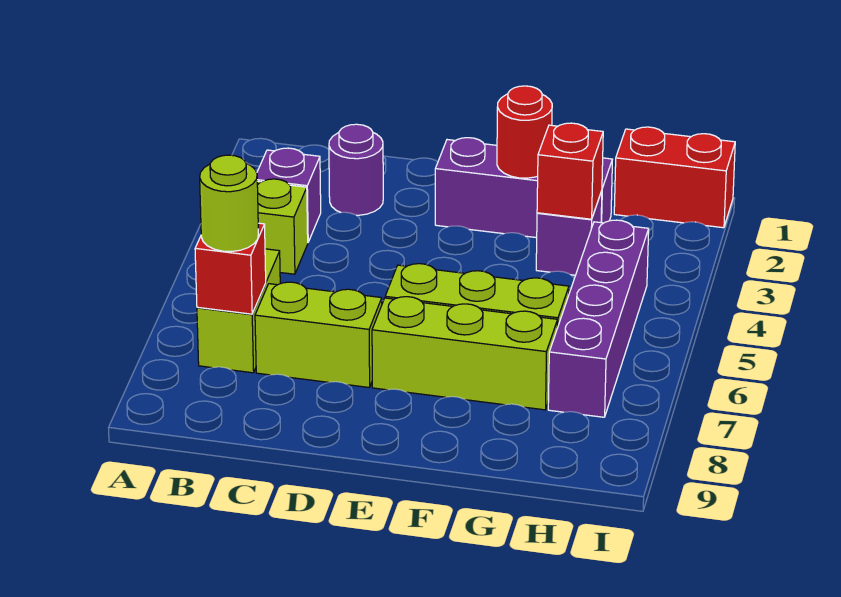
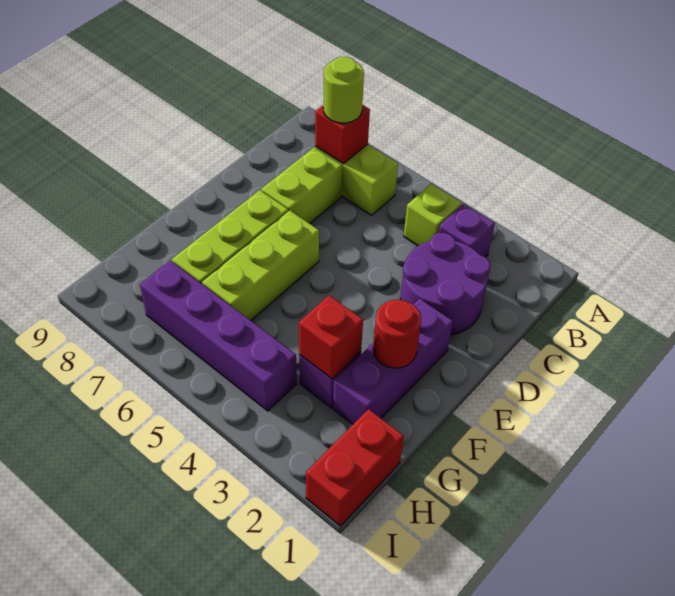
purple round brick C2 level 1 -> purple round brick C2:D3 level 1

